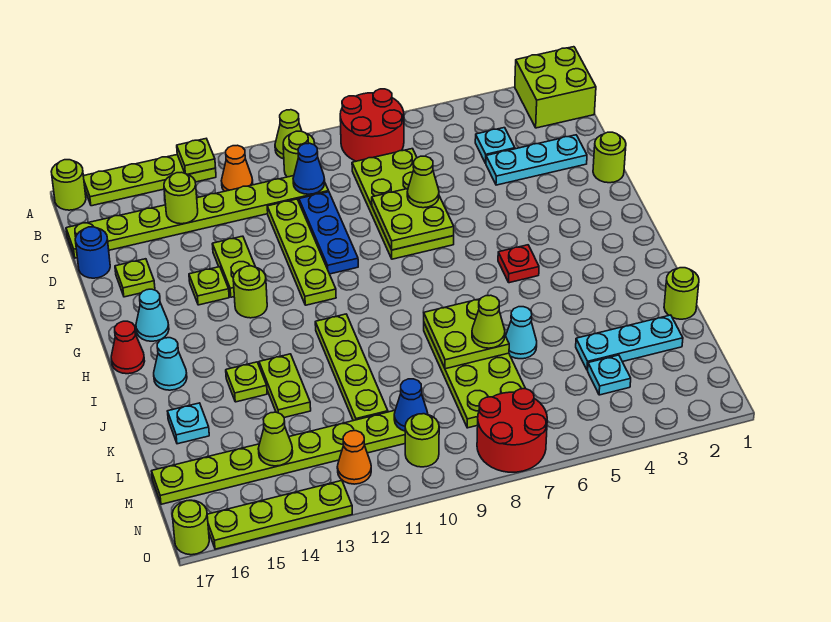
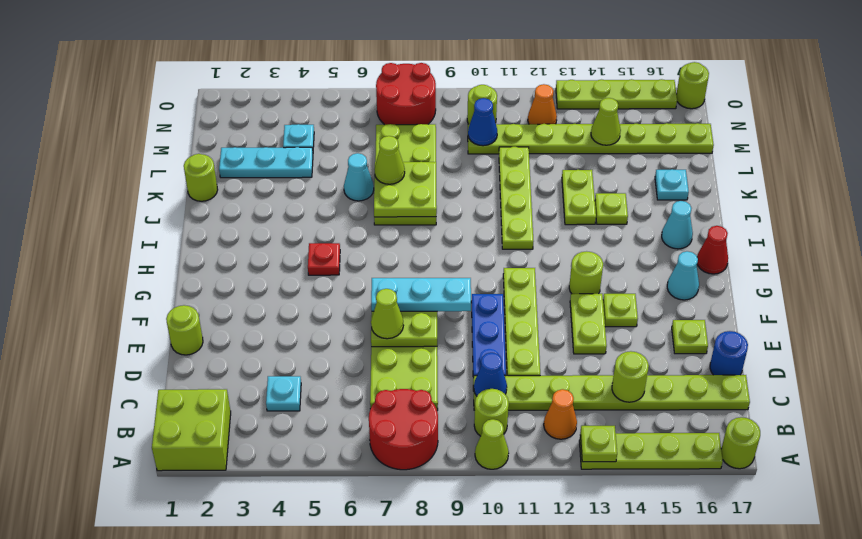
cyan plate D2:D4 level 1 -> cyan plate F7:F9 level 3

